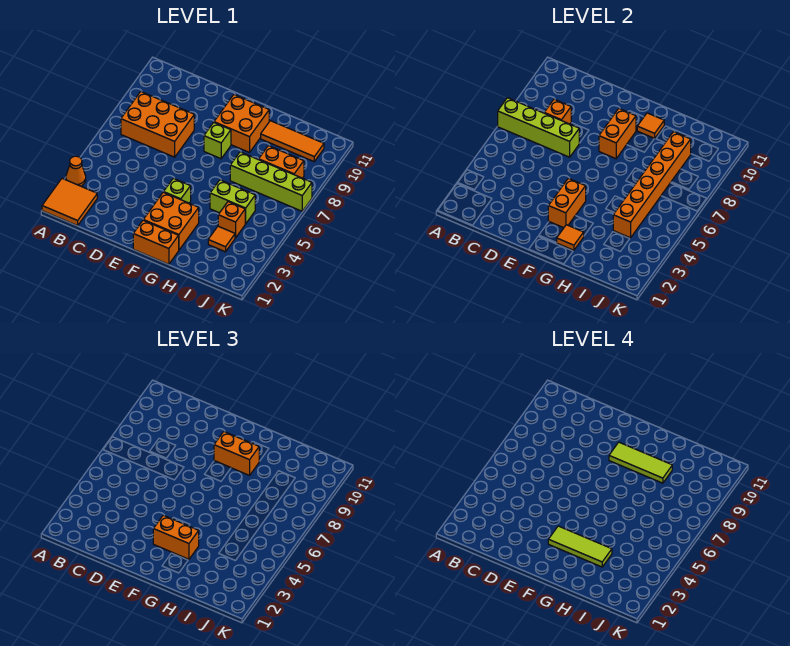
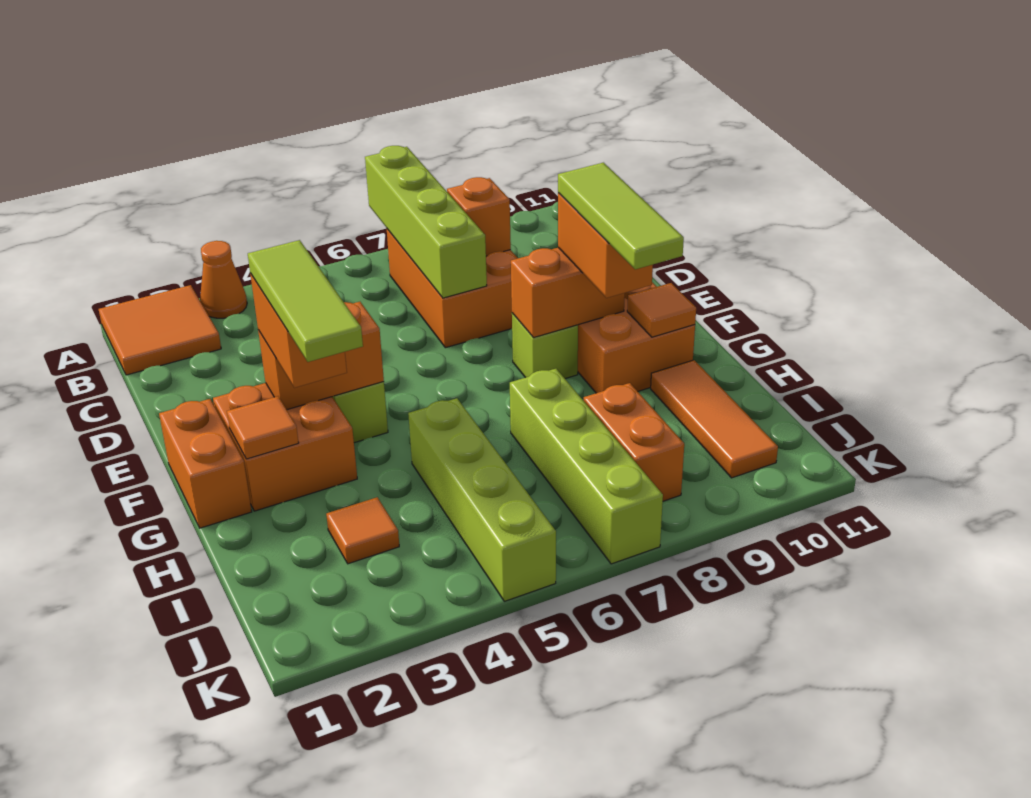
lime brick H5:I5 level 1 -> lime brick H5:K5 level 1
orange brick I4 level 1 -> none
orange brick I4:I9 level 2 -> none

